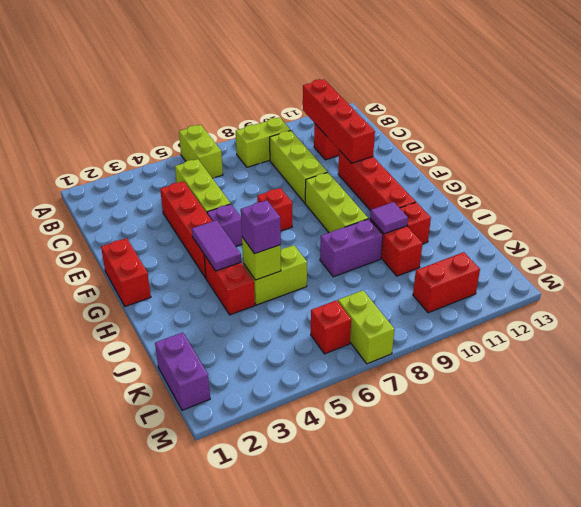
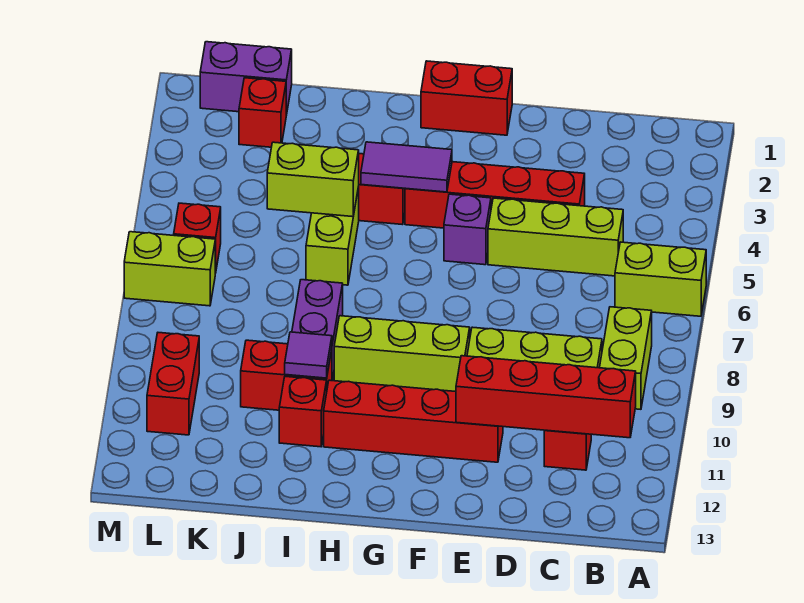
red brick F7 level 1 -> red brick K2 level 1
lime brick I5 level 2 -> lime brick I5:J5 level 2
purple brick I5 level 3 -> none

